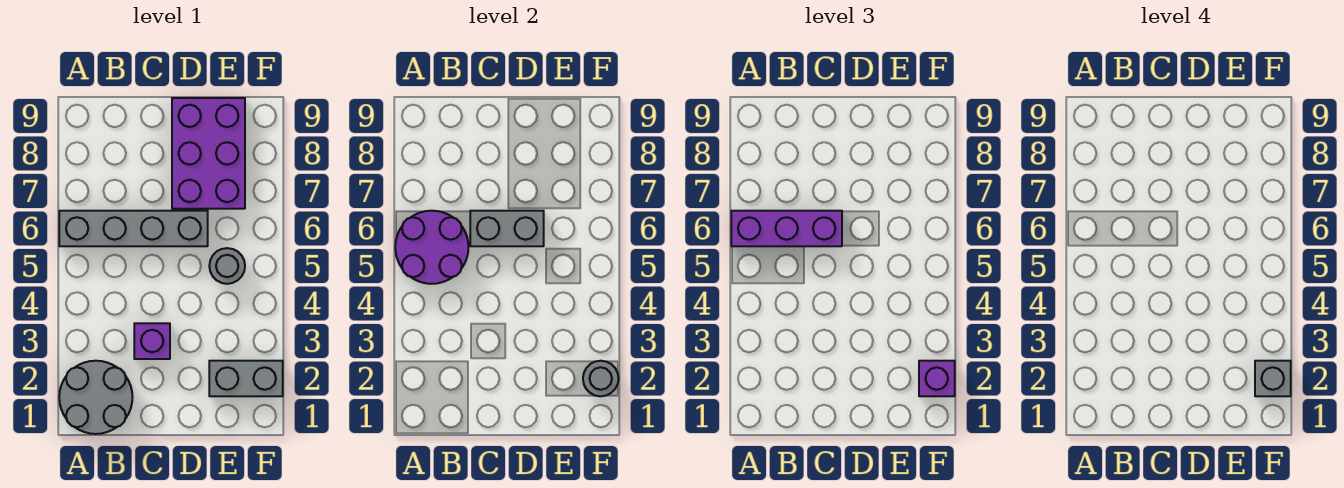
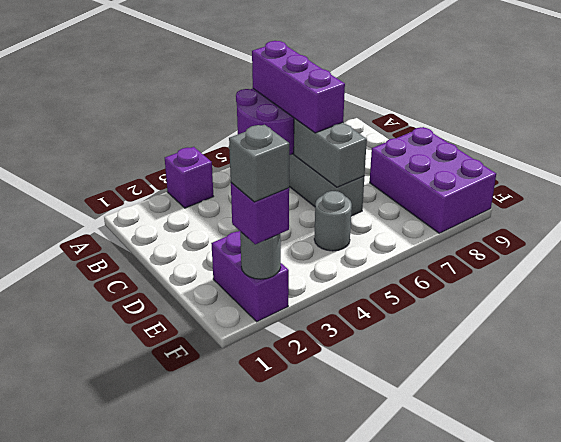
grey round brick A1:B2 level 1 -> none
purple brick C3 level 1 -> purple brick A3 level 1
purple brick D7:E9 level 1 -> purple brick D8:F9 level 1
grey brick E2:F2 level 1 -> purple brick E2:F2 level 1

